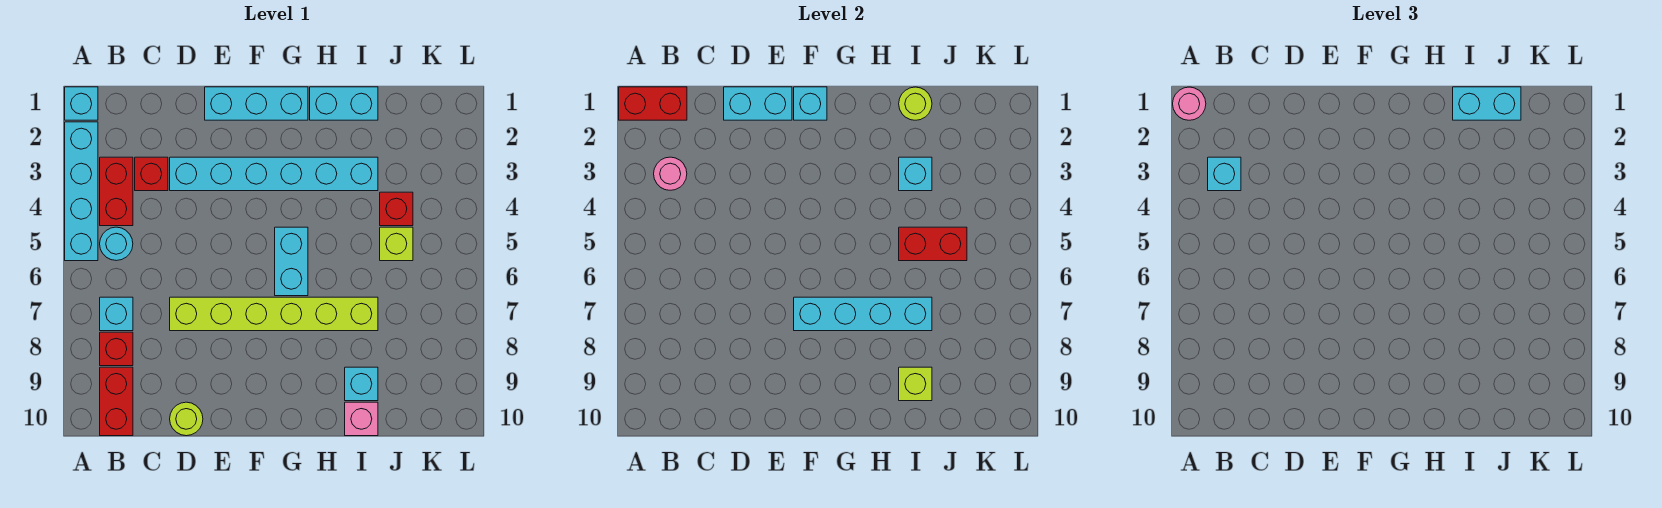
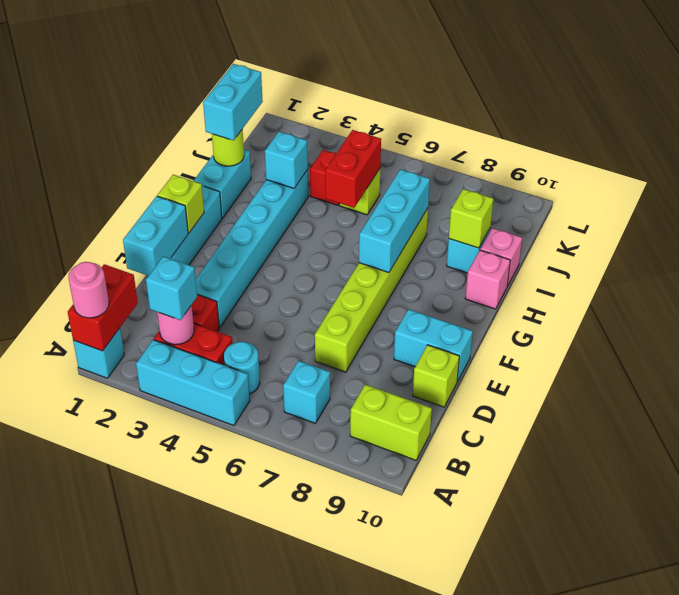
cyan brick A2:A5 level 1 -> cyan brick A3:A5 level 1
red brick B8 level 1 -> none
red brick B9:B10 level 1 -> lime brick B9:B10 level 1
lime round brick D10 level 1 -> lime brick D10 level 1
cyan brick F1 level 2 -> lime brick F1 level 2
cyan brick F7:I7 level 2 -> cyan brick G7:I7 level 2
cyan brick G5:G6 level 1 -> cyan brick E9:E10 level 1
none -> pink brick H10 level 1

